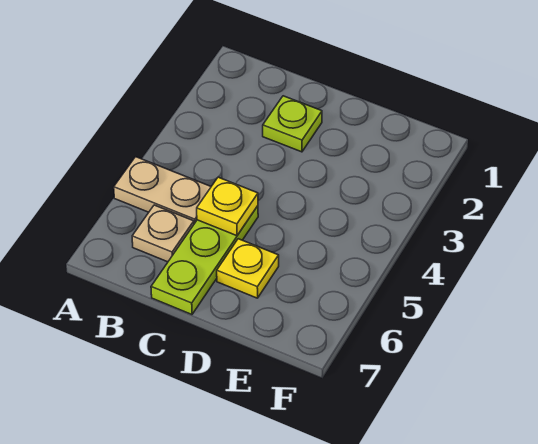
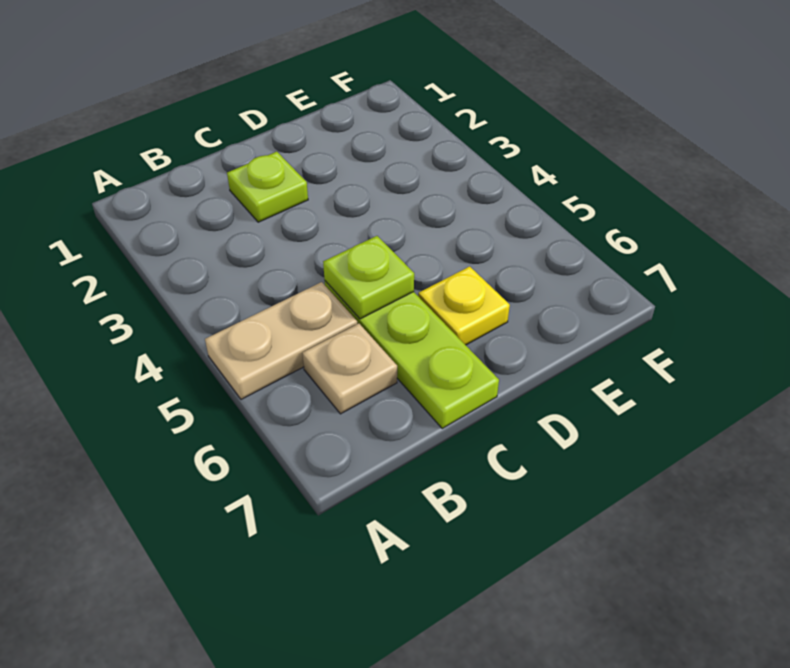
yellow plate C5 level 2 -> lime plate C5 level 2

